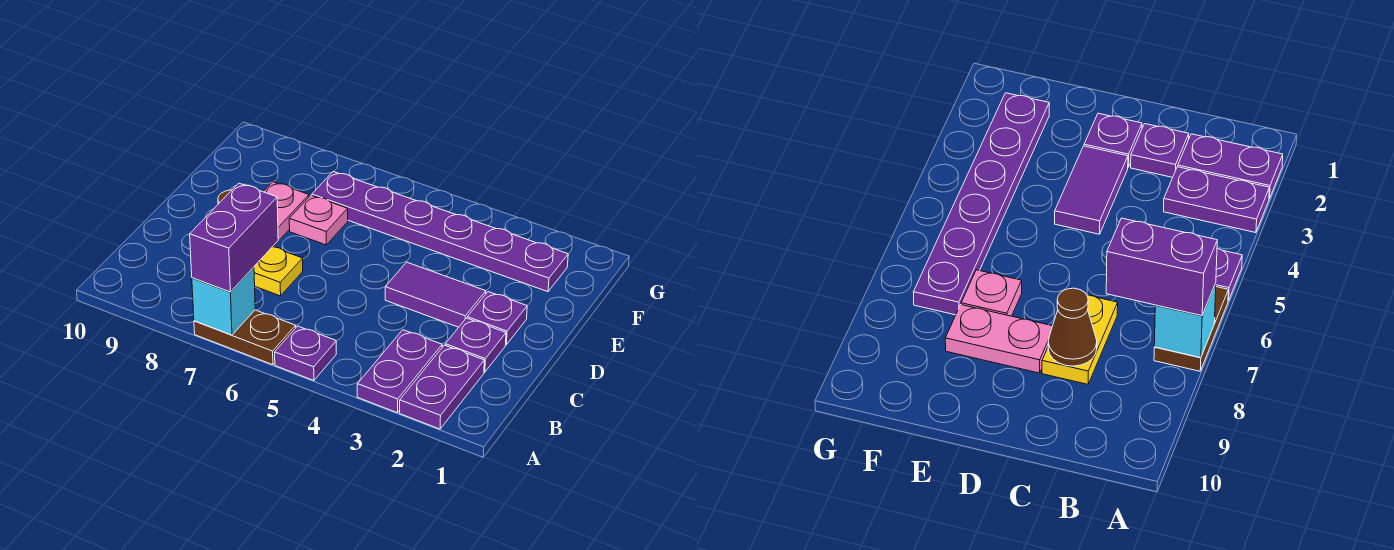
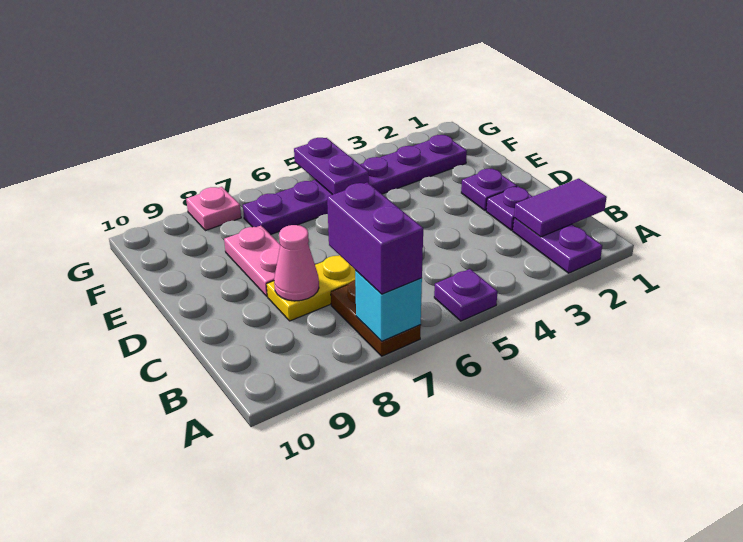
purple plate A3:B3 level 1 -> purple plate F5:G5 level 2
brown plate A6:A7 level 1 -> brown plate A7:B7 level 1
brown cone C8 level 2 -> pink cone C8 level 2
purple tile D3:D4 level 1 -> purple tile B1:B2 level 2
pink plate E7 level 1 -> pink plate G8 level 1

